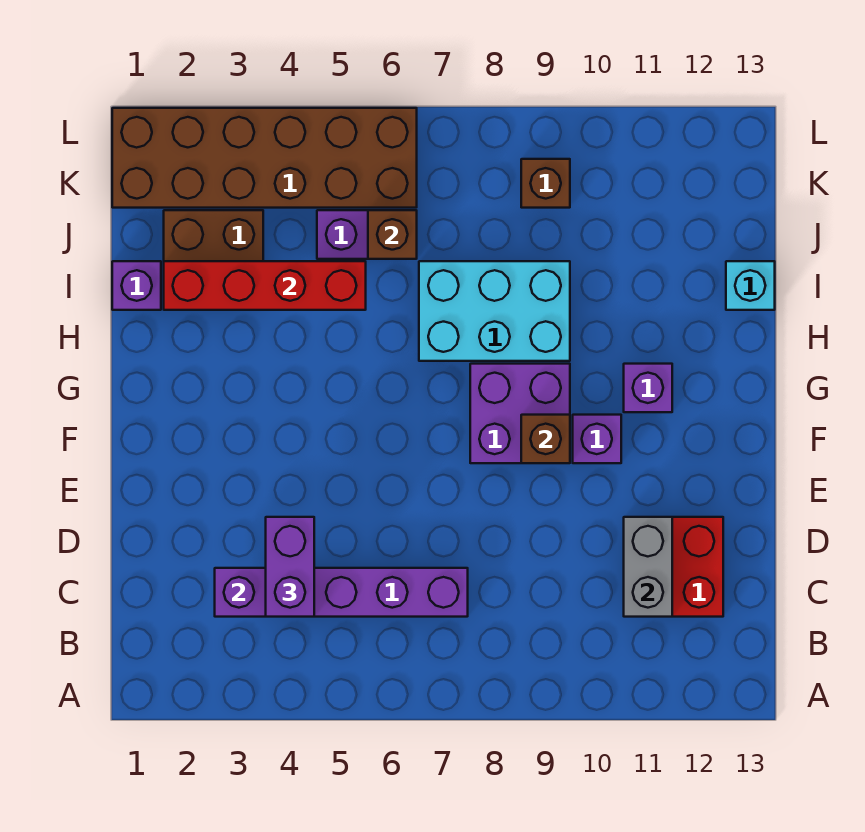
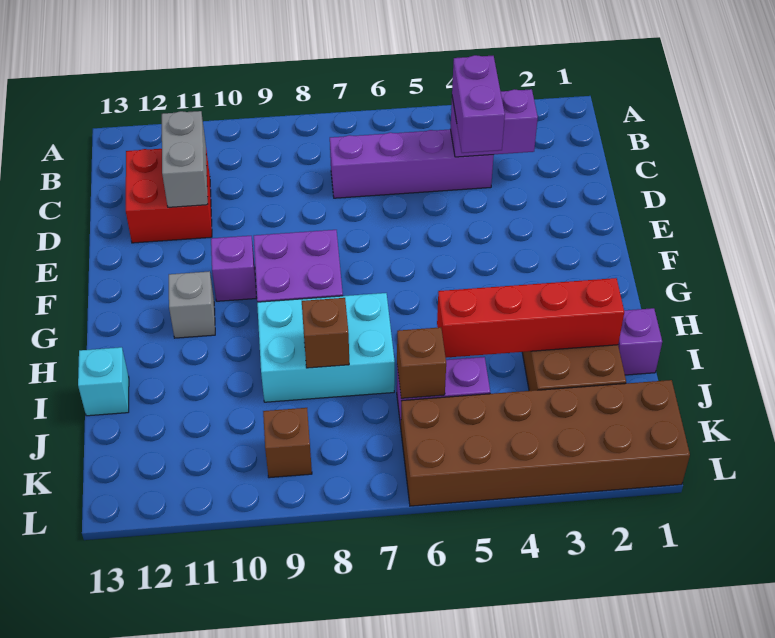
brown brick F9 level 2 -> brown brick I8 level 2
purple brick G11 level 1 -> grey brick G11 level 1

